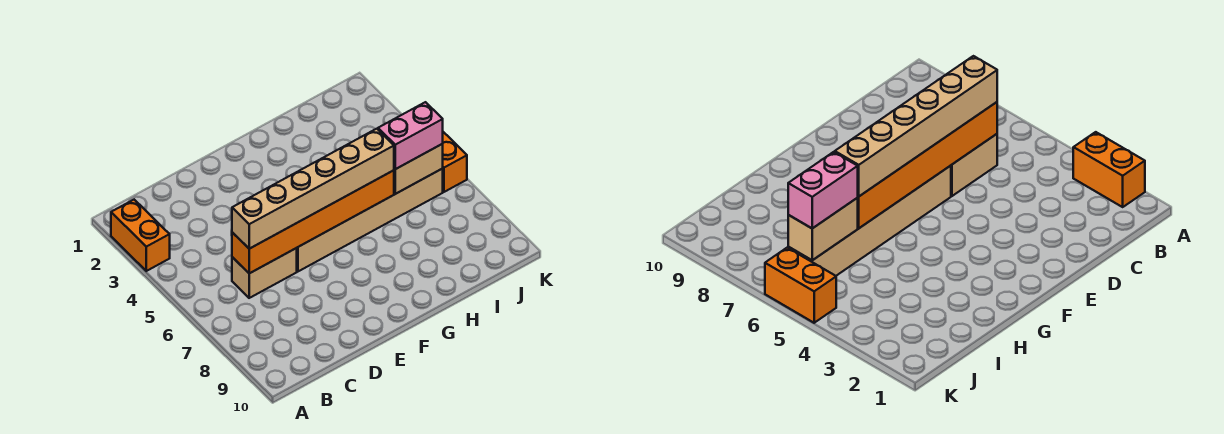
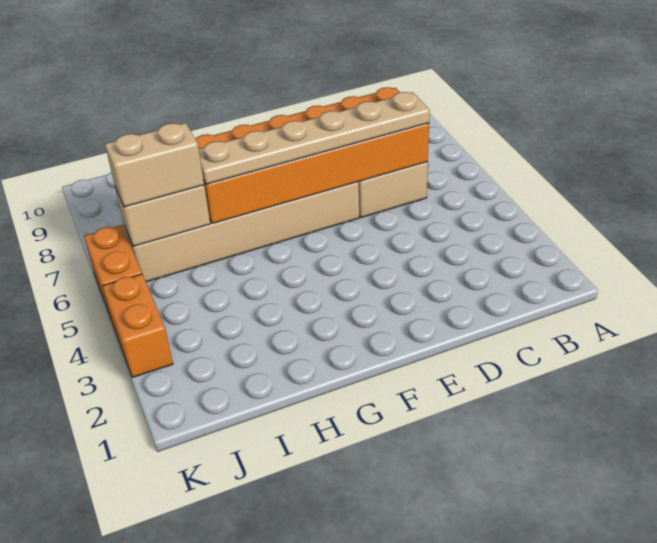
orange brick A2:A3 level 1 -> orange brick K3:K4 level 1
orange brick C6:H6 level 2 -> orange brick C6:H7 level 2
tan brick C6:H6 level 3 -> tan plate C6:H6 level 3
pink brick I6:J6 level 3 -> tan brick I6:J6 level 3

